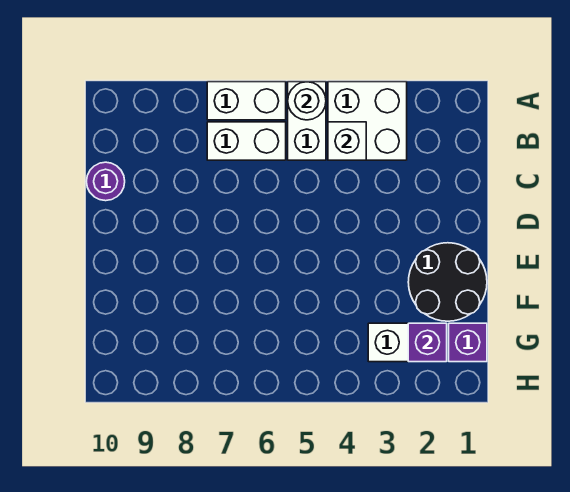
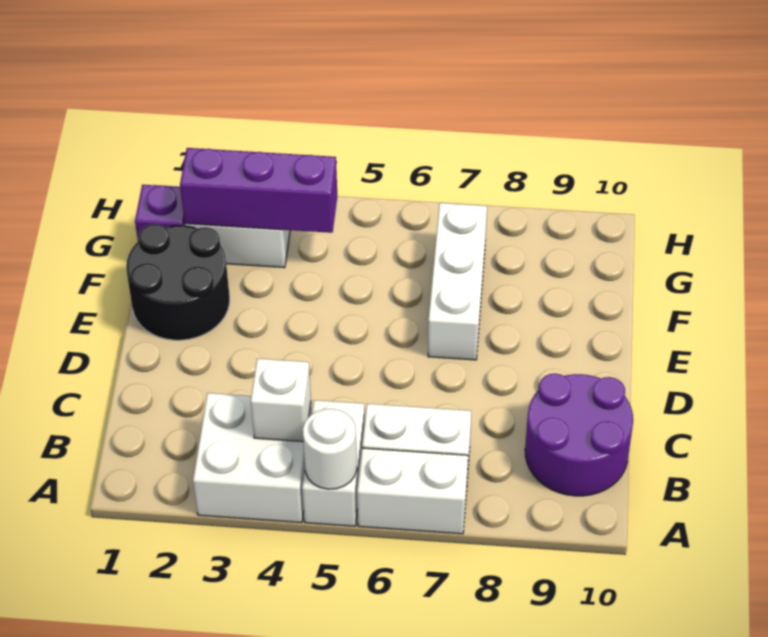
purple round brick C10 level 1 -> purple round brick B9:C10 level 1
none -> white brick E7:G7 level 1
purple brick G2 level 2 -> purple brick G2:G4 level 2

